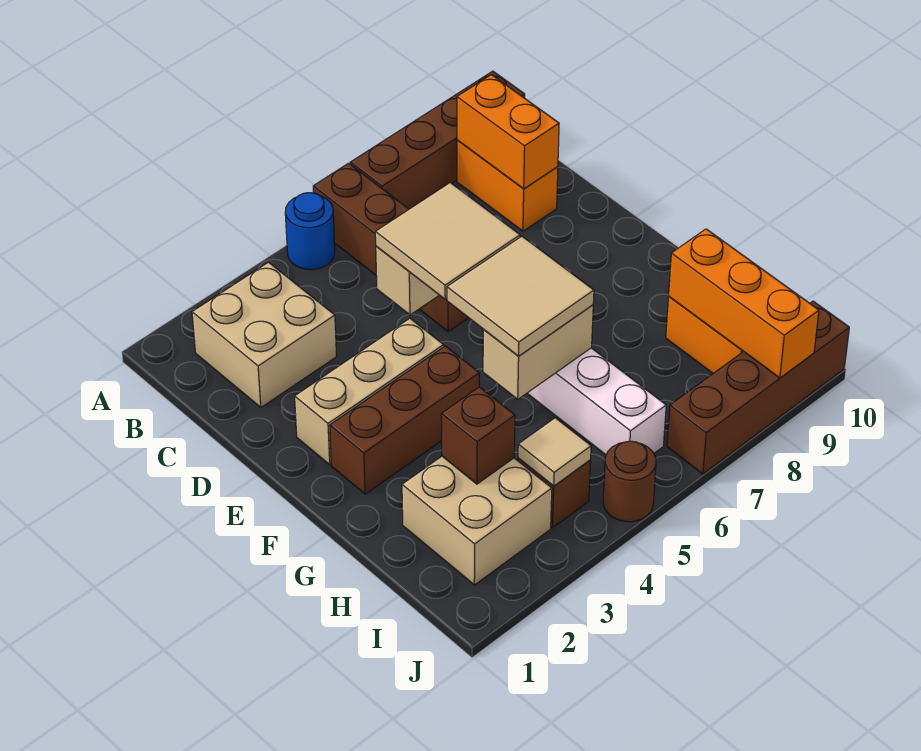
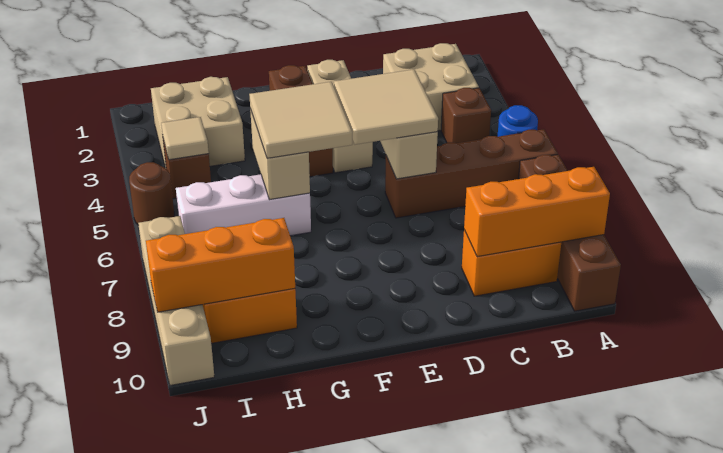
orange brick B9:C9 level 2 -> orange brick A9:C9 level 2
brown brick H3 level 2 -> brown brick B4 level 1
brown brick J7:J10 level 1 -> tan brick J7:J10 level 1

